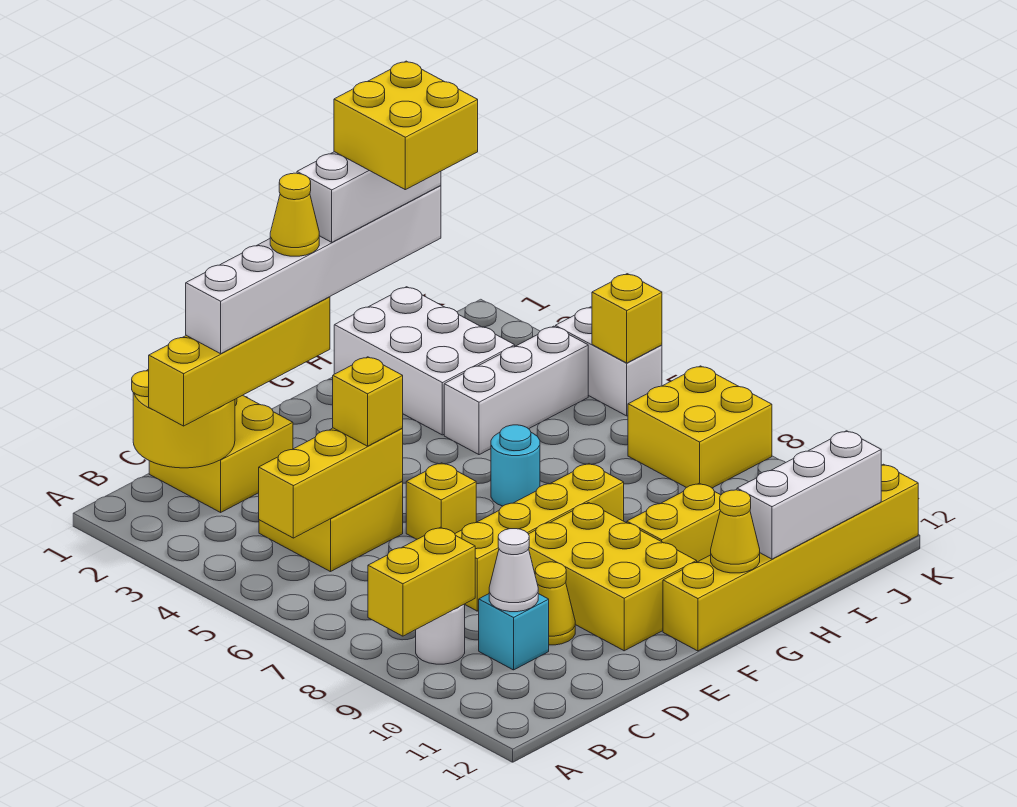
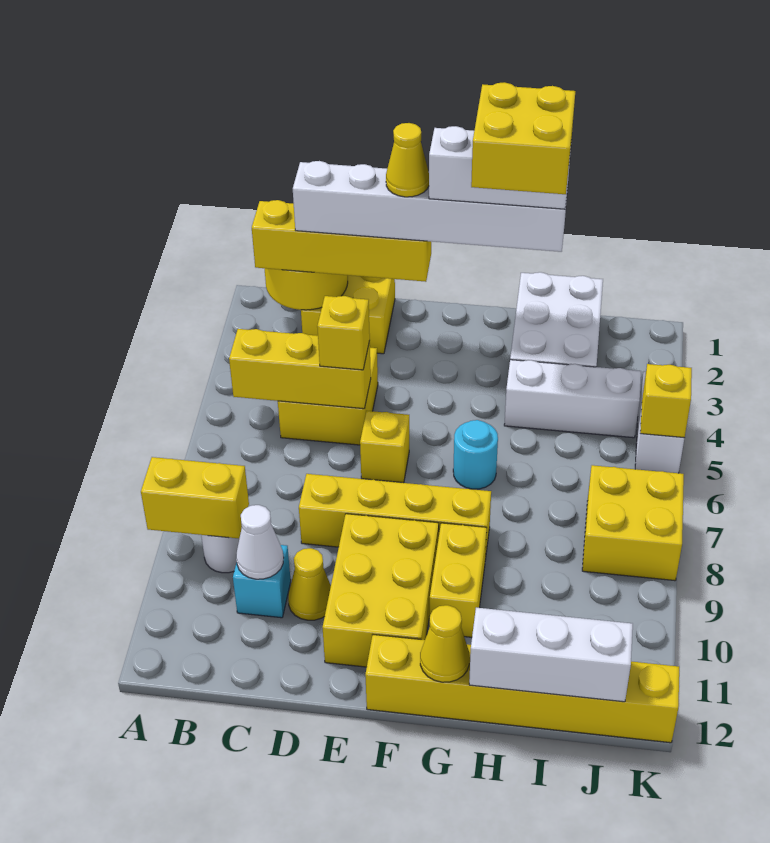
yellow brick G10:H10 level 1 -> yellow brick G9:G10 level 1

